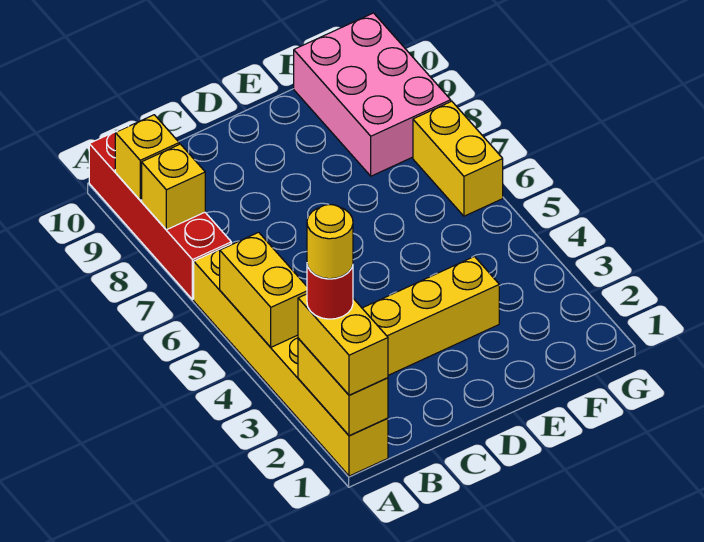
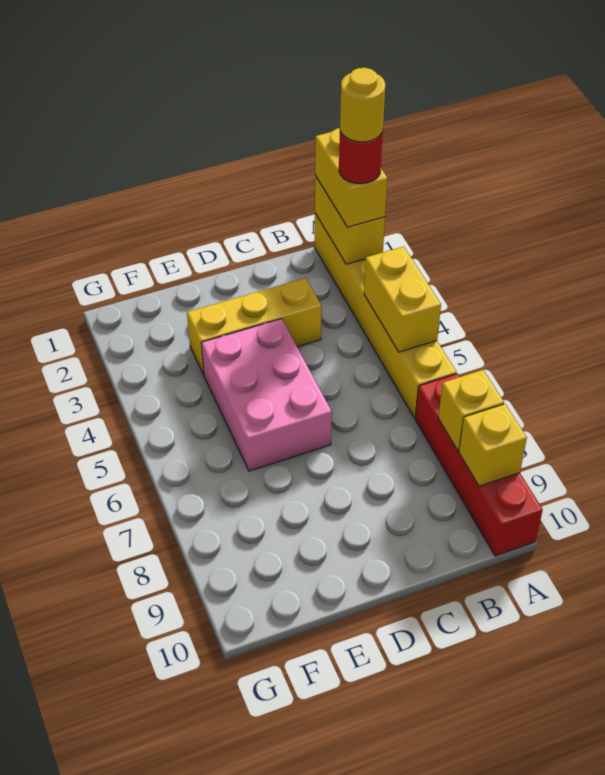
pink brick F8:G10 level 1 -> pink brick D4:E6 level 1
yellow brick G6:G7 level 1 -> none

